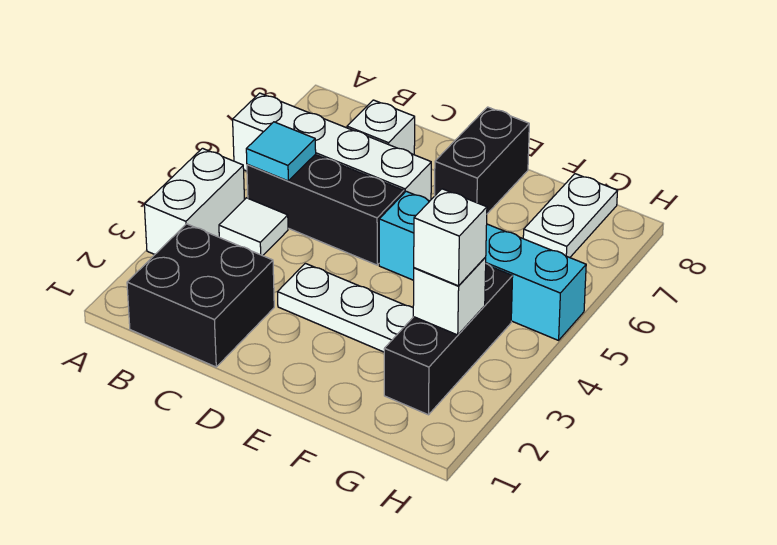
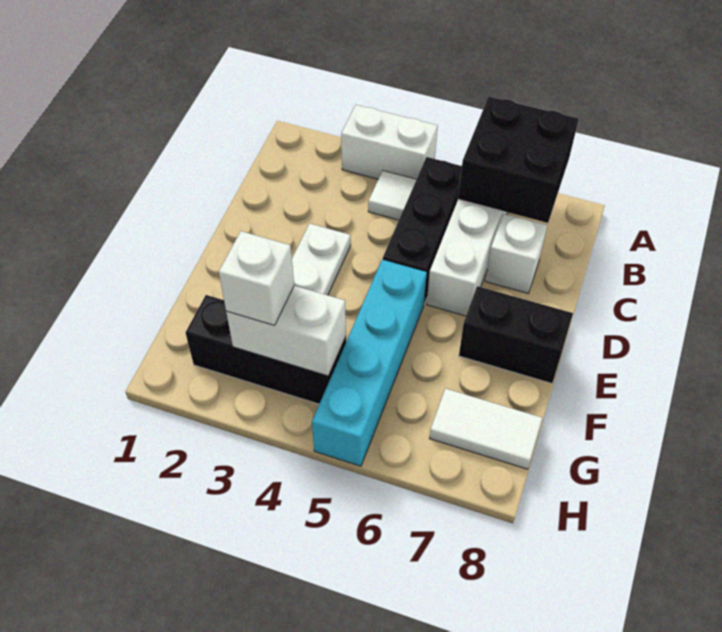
black brick B1:C2 level 1 -> black brick A6:B7 level 2
cyan tile B5 level 2 -> none
white brick G3 level 2 -> white brick G3:G4 level 2
white plate G7:G8 level 1 -> white tile G7:G8 level 1

